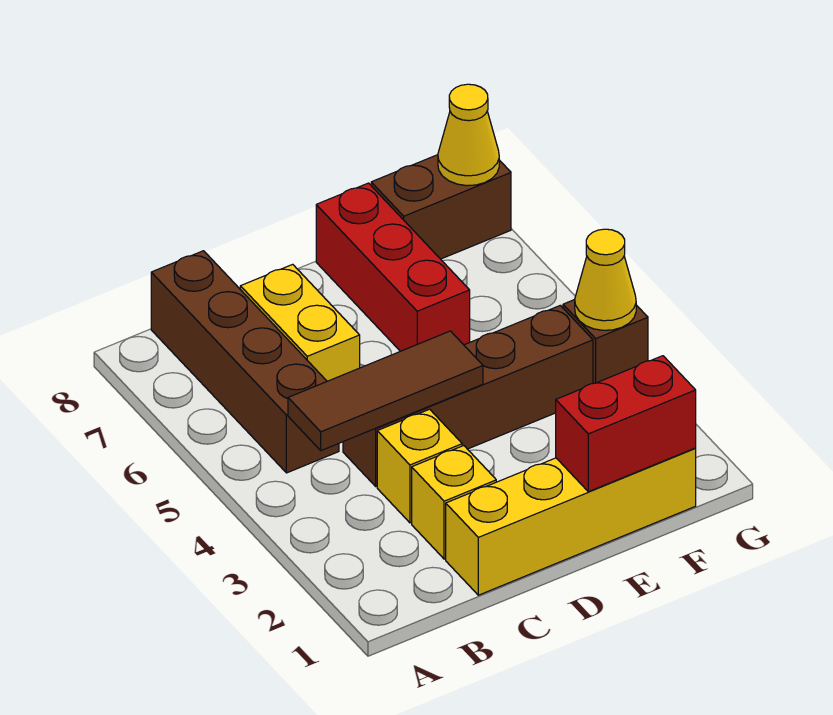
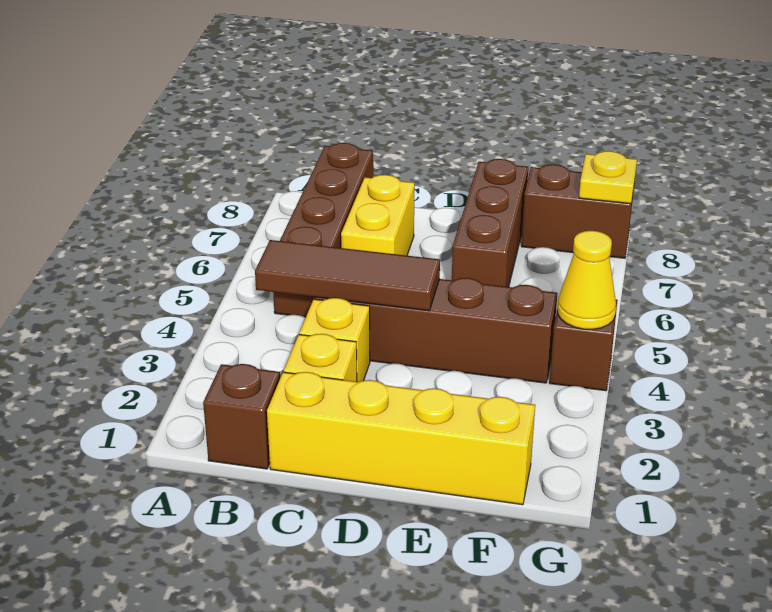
none -> brown brick B1 level 1
red brick E1:F1 level 2 -> none
red brick E6:E8 level 1 -> brown brick E6:E8 level 1
yellow cone G8 level 2 -> yellow plate G8 level 2

